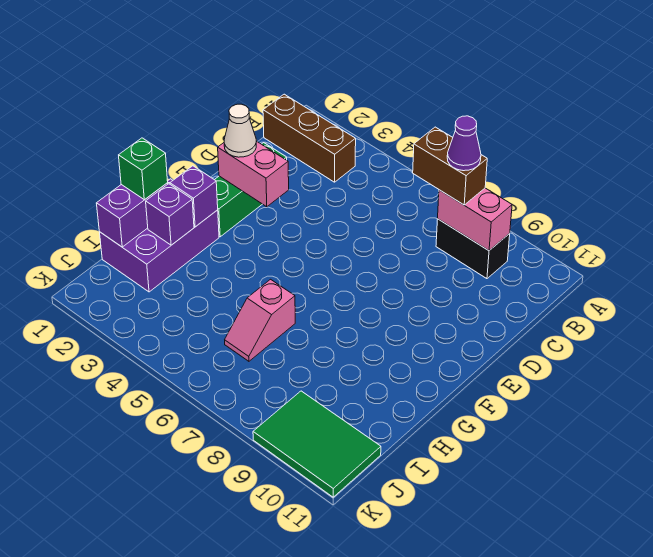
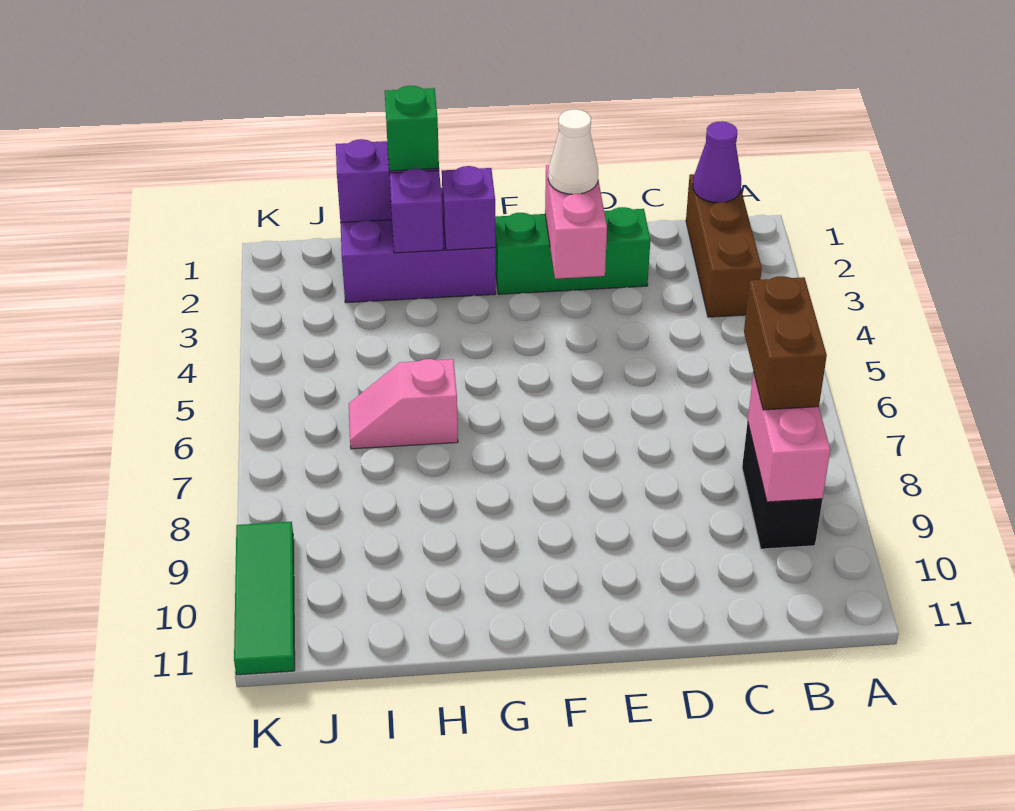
purple cone B8 level 4 -> purple cone B1 level 2
green tile J9:K11 level 1 -> green tile K9:K11 level 1

